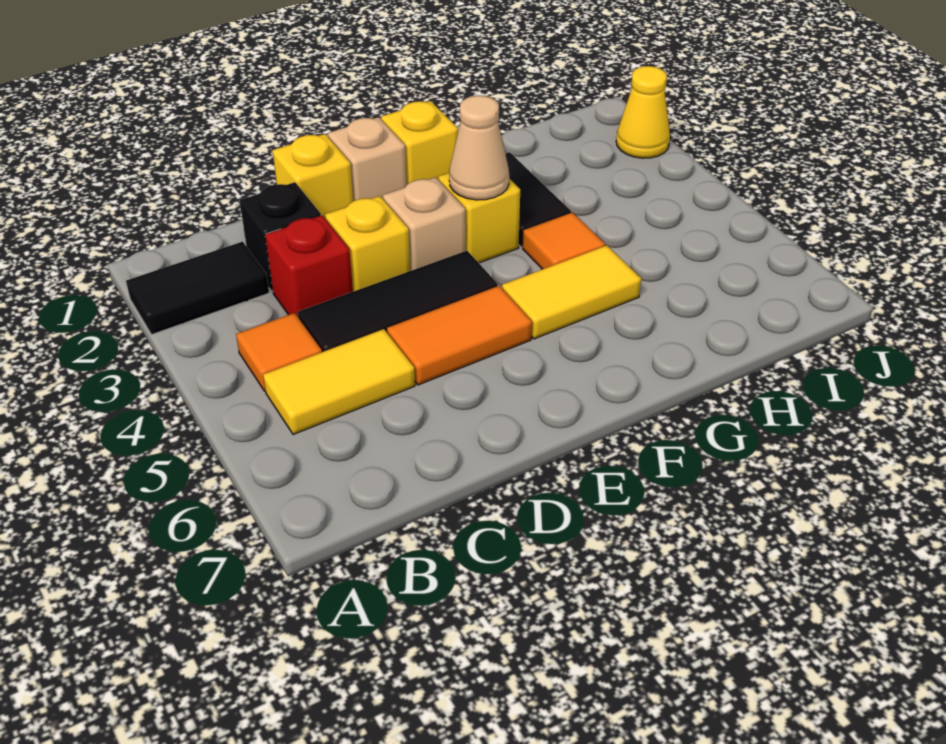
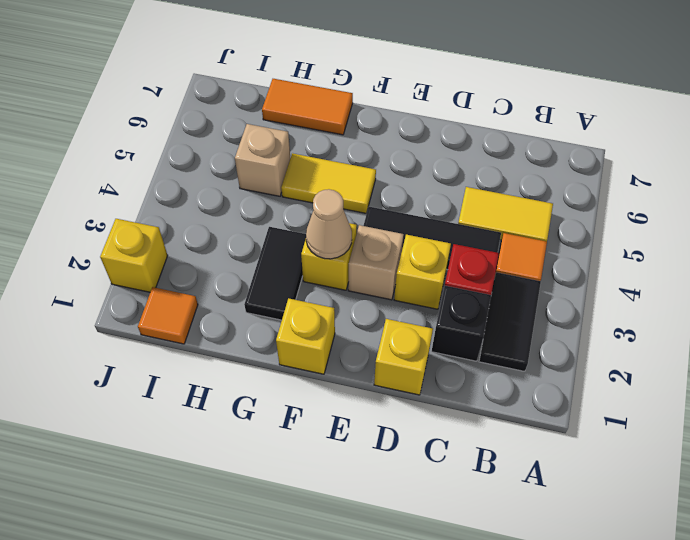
black tile A2:B2 level 1 -> black tile B2:B3 level 1
orange tile D5:E5 level 1 -> orange tile G7:H7 level 1
tan brick E1 level 1 -> tan brick H5 level 1
orange tile G4 level 1 -> orange tile I1 level 1
yellow cone J2 level 1 -> yellow brick J2 level 1

